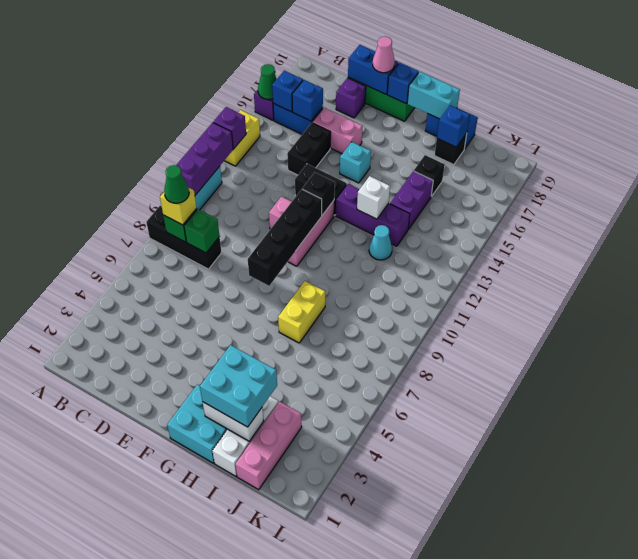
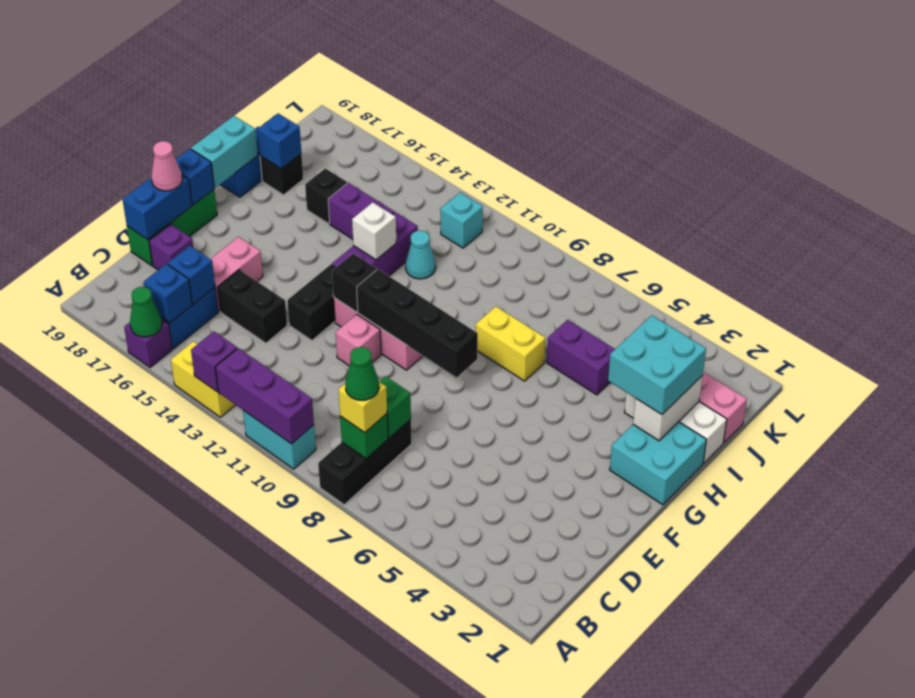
cyan brick F15 level 1 -> cyan brick K12 level 1
none -> purple brick I5:I6 level 1

